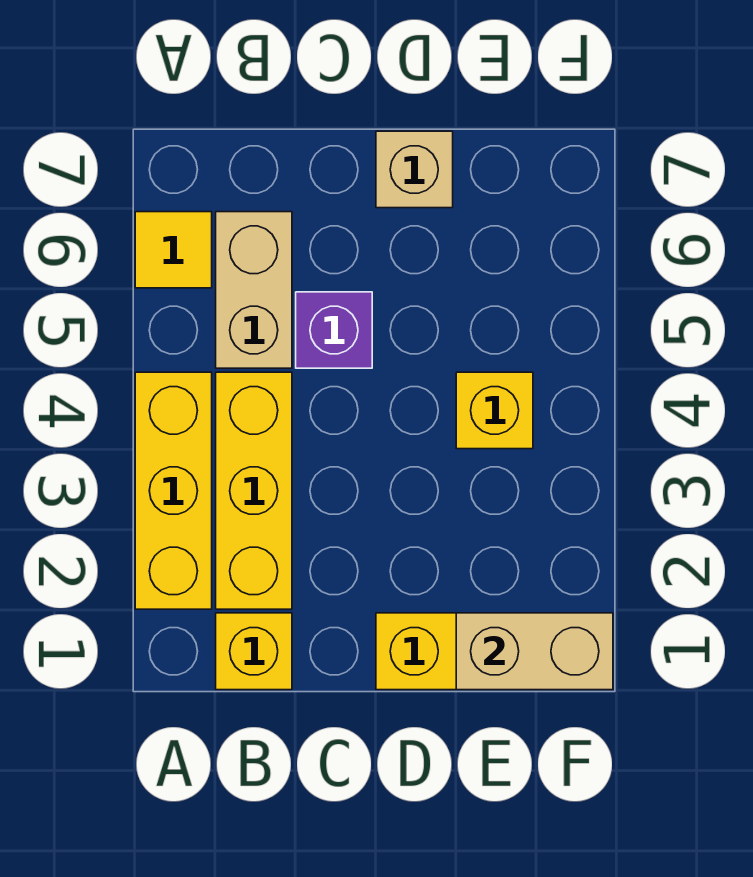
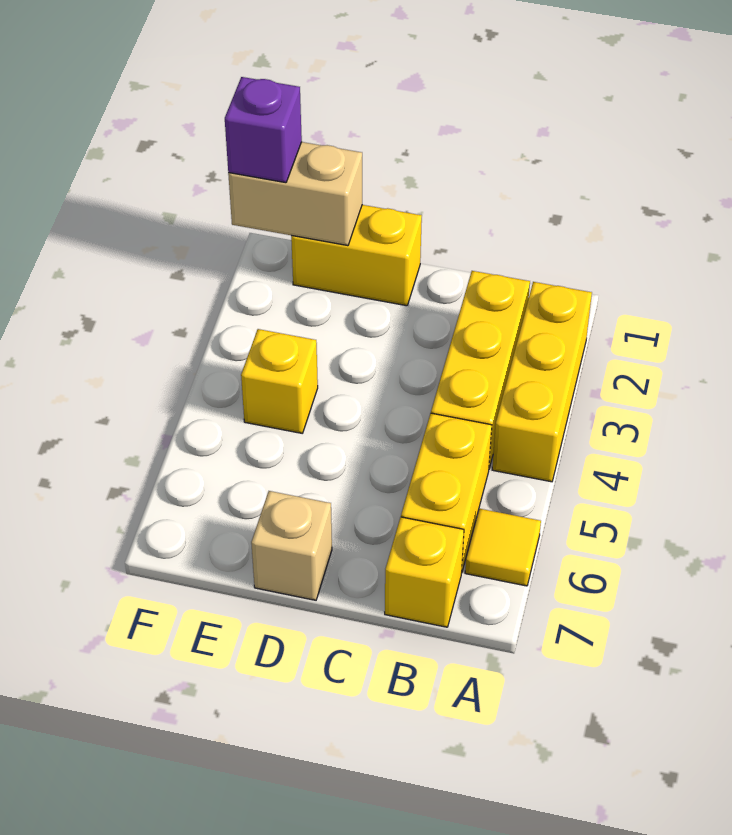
yellow brick B1 level 1 -> yellow brick B7 level 1
tan brick B5:B6 level 1 -> yellow brick B5:B6 level 1
purple brick C5 level 1 -> purple brick F1 level 3

